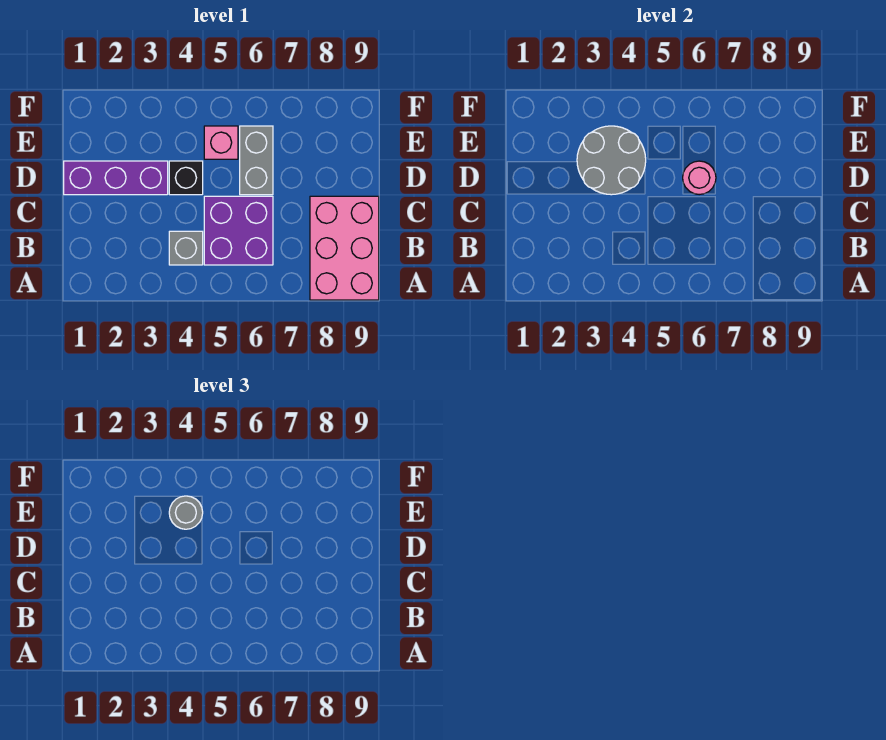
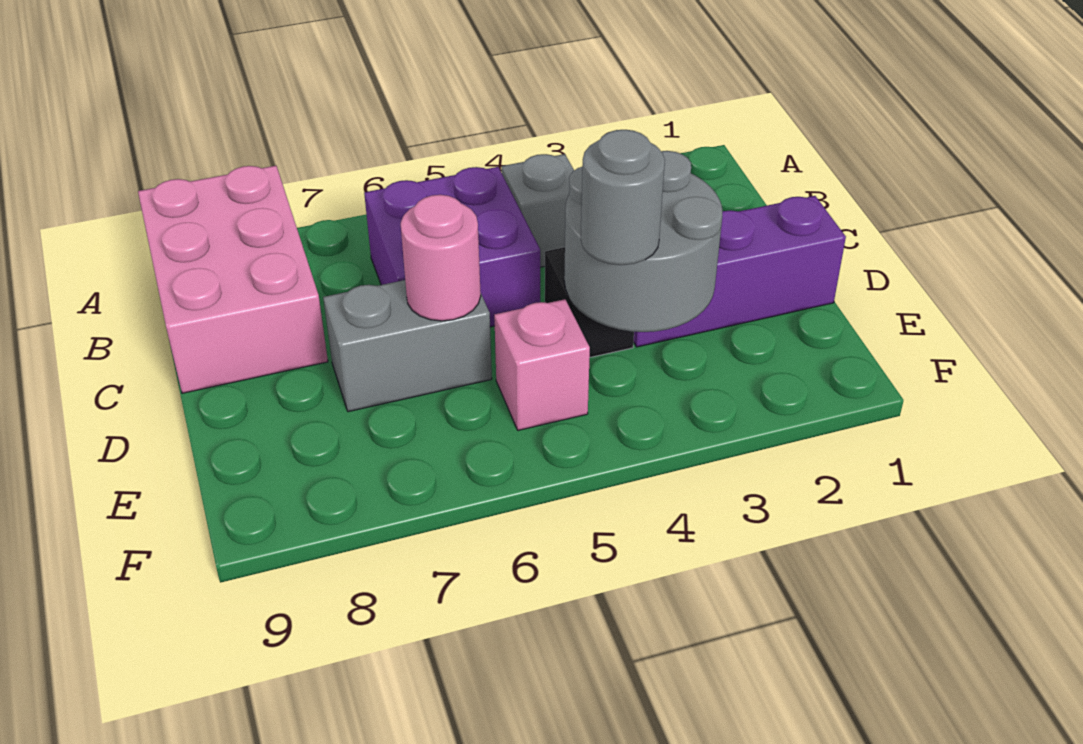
grey brick D6:E6 level 1 -> grey brick D6:D7 level 1

